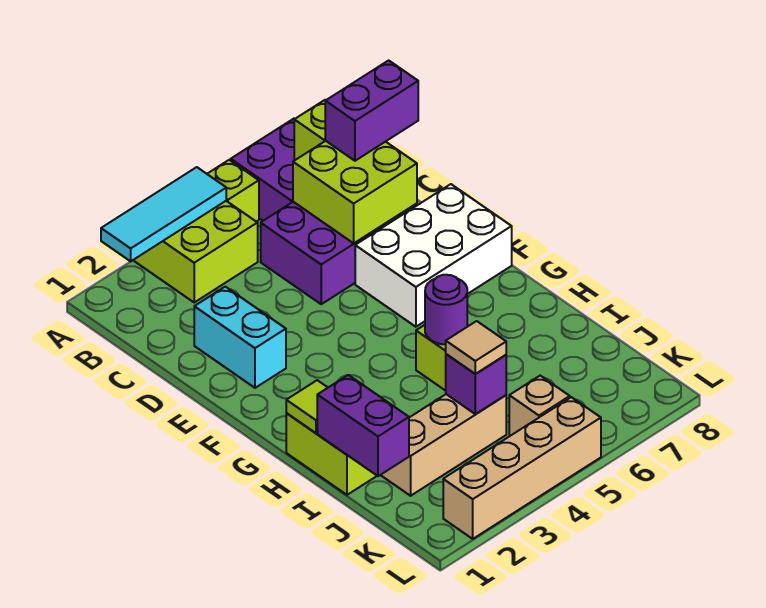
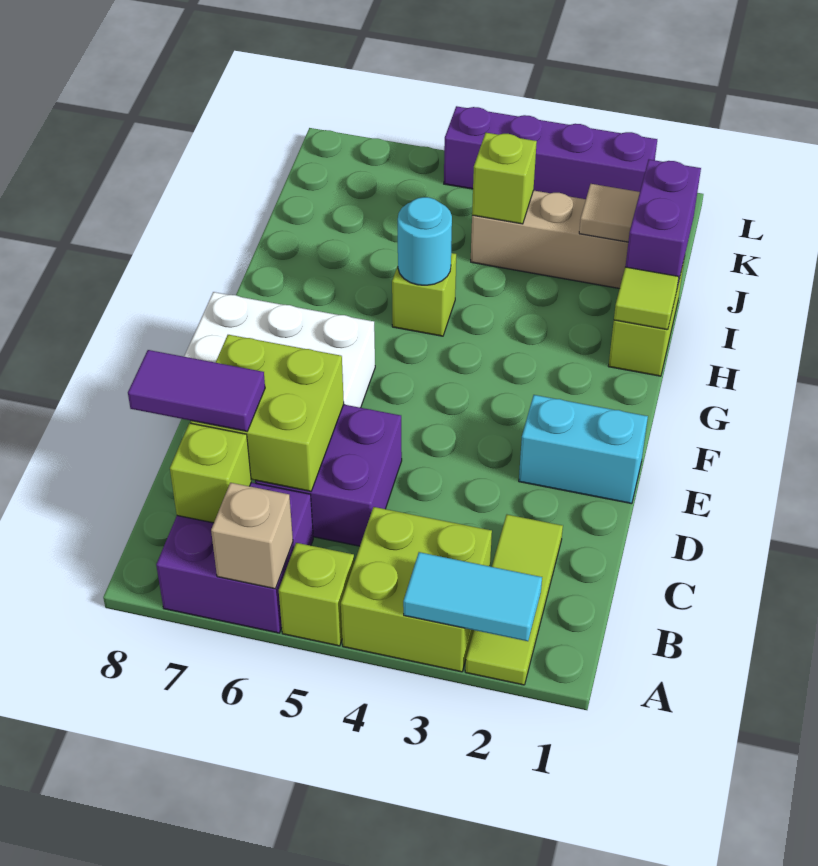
none -> lime tile A2:C2 level 1
cyan tile A2:A4 level 2 -> cyan tile A2:A3 level 2
purple brick C7:C8 level 3 -> purple tile C7:C8 level 3
cyan brick D2:E2 level 1 -> cyan brick E1:E2 level 1
purple round brick H5 level 2 -> cyan round brick H5 level 2
purple brick J4 level 2 -> lime brick J4 level 2
tan tile J4 level 3 -> tan tile J2 level 2
tan brick K5 level 1 -> tan brick A6 level 2
tan brick L2:L5 level 1 -> purple brick L2:L5 level 1

